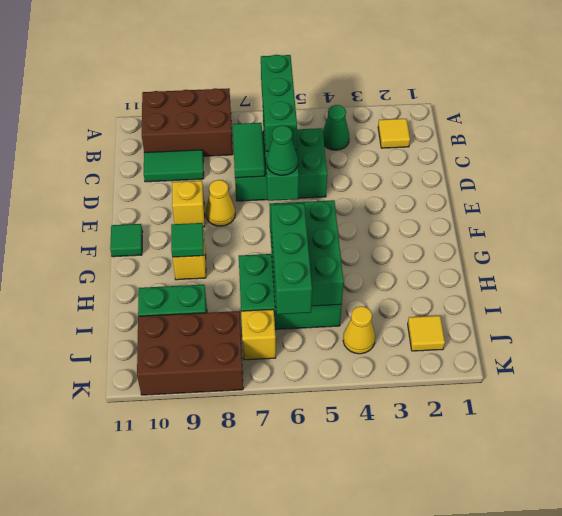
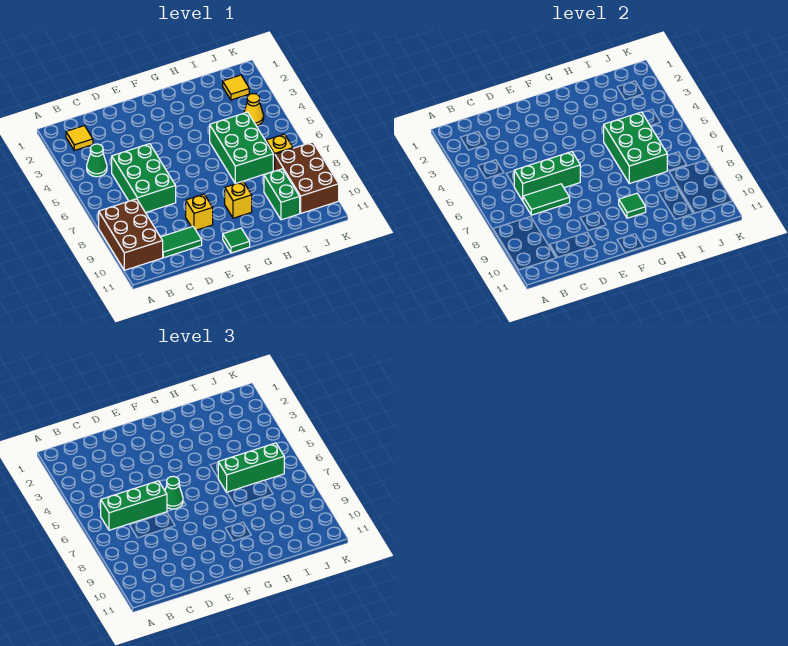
green tile C9:C10 level 1 -> green tile C10:D10 level 1
yellow cone E8 level 1 -> none
green brick G5:I6 level 2 -> green brick H5:I7 level 2

